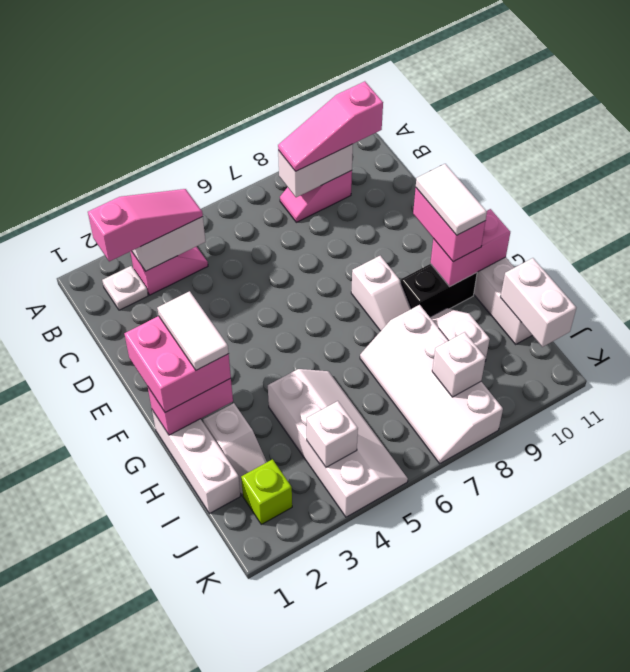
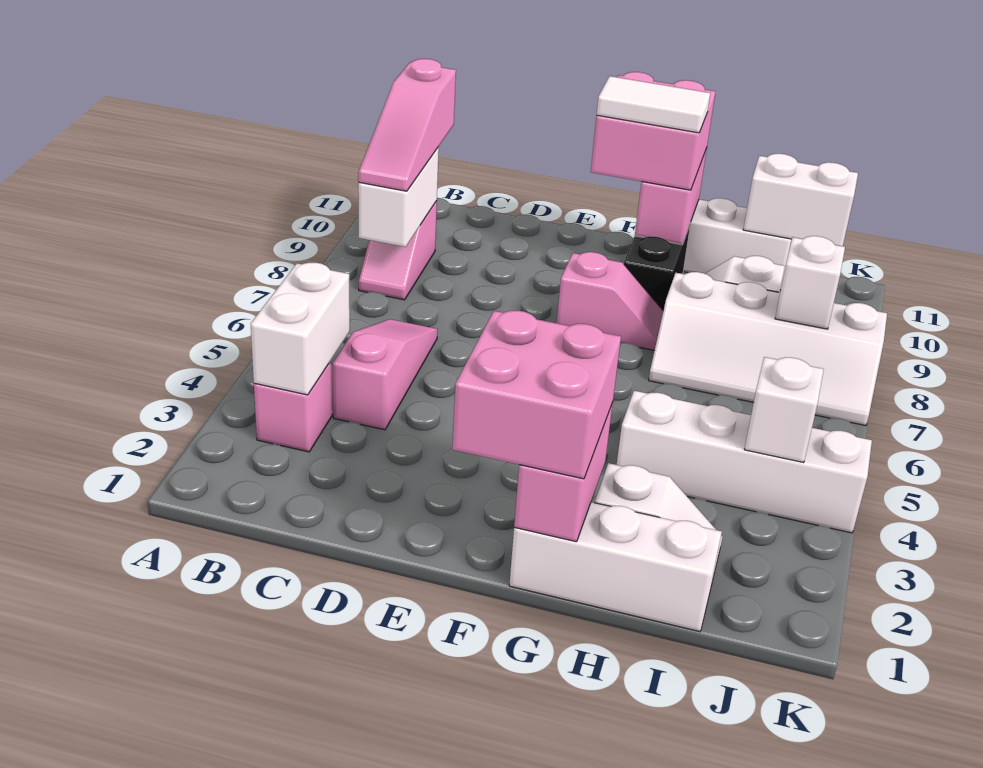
white plate B2 level 1 -> none
pink slope B2:B4 level 3 top 2 -> pink slope C4:C6 level 1 top 4
white tile F2:G2 level 4 -> none
white slope F8:G8 level 1 top F -> pink slope F8:G8 level 1 top F
pink brick F10:G10 level 3 -> pink brick F10:G11 level 3
lime brick J2 level 1 -> none

